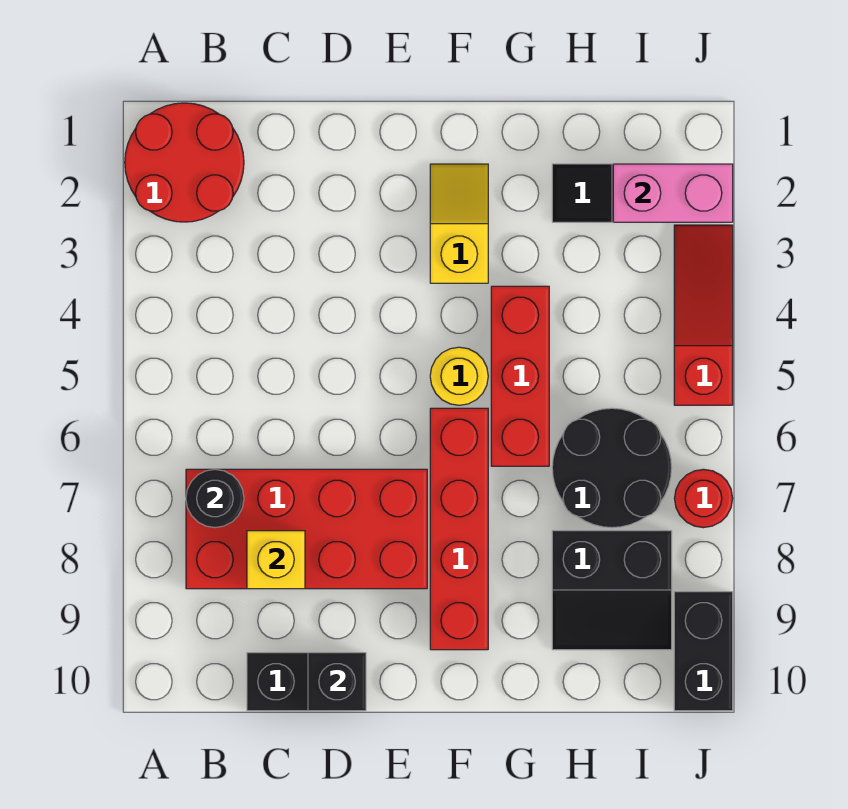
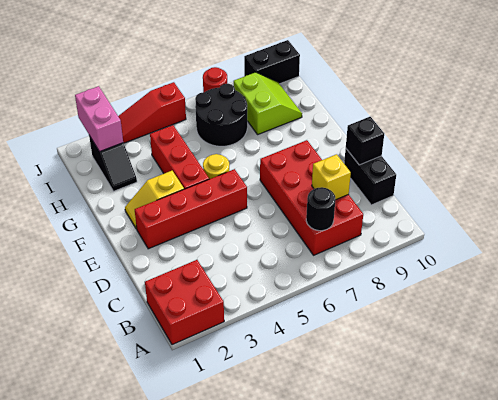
red round brick A1:B2 level 1 -> red brick A1:B2 level 1
red brick F6:F9 level 1 -> red brick E2:E5 level 1
red brick G4:G6 level 1 -> red brick F4:H4 level 1
black slope H8:I9 level 1 top 8 -> lime slope H8:I9 level 1 top 8

